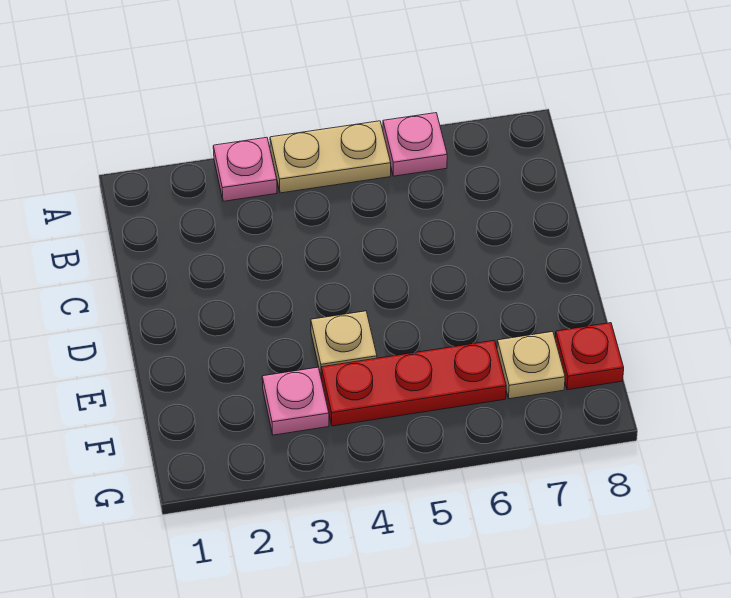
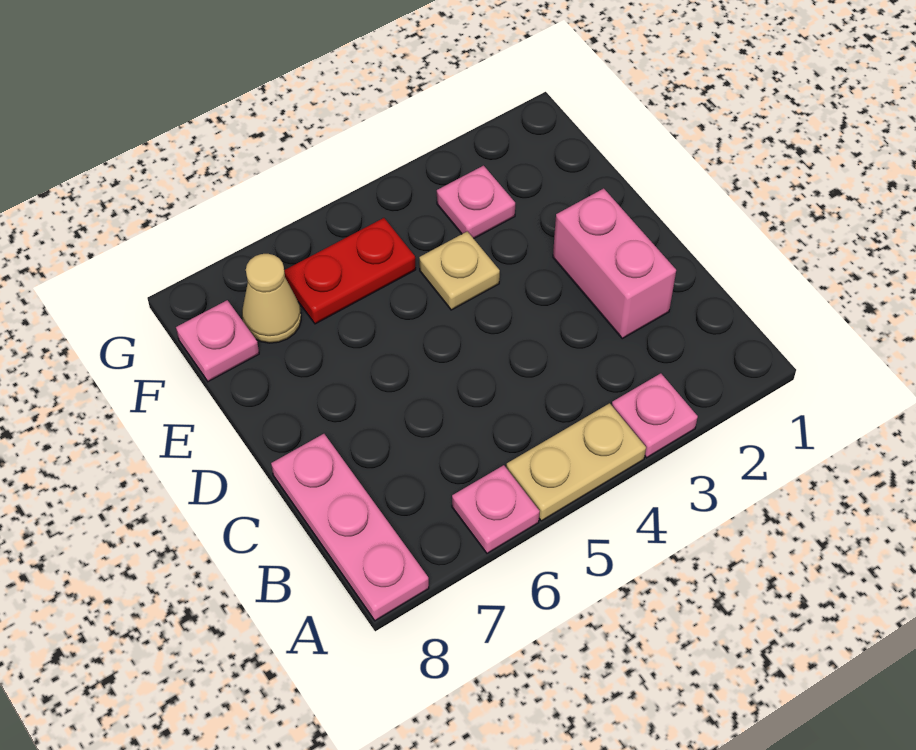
none -> pink plate A8:C8 level 1
none -> pink brick C2:D2 level 1
red plate F4:F6 level 1 -> red plate F5:F6 level 1
tan plate F7 level 1 -> tan cone F7 level 1
red plate F8 level 1 -> pink plate F8 level 1

